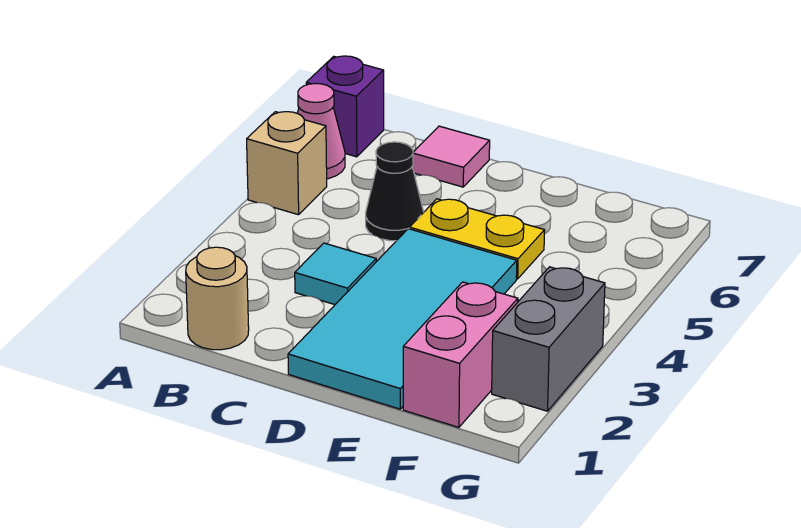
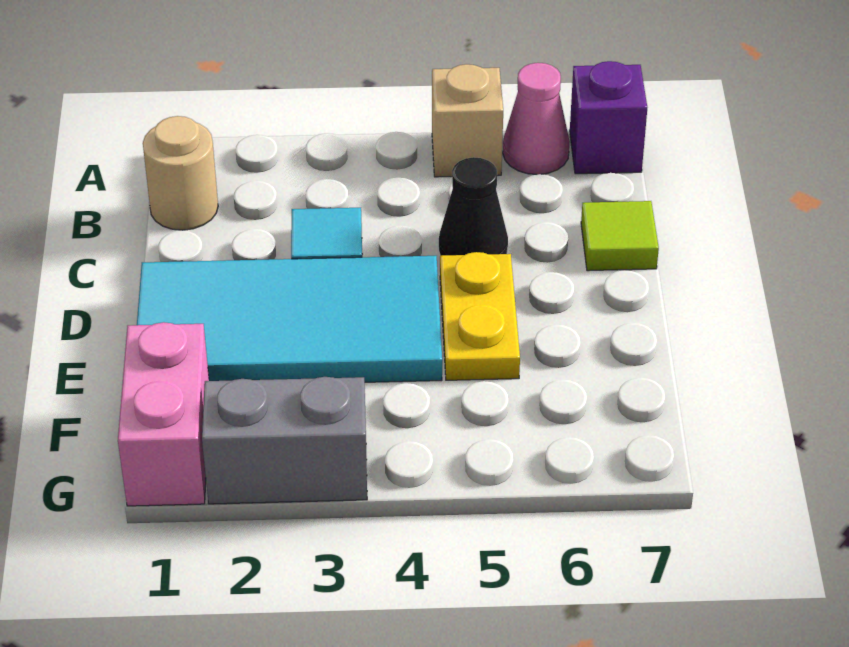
pink tile C7 level 1 -> lime tile C7 level 1
pink brick F1:F2 level 1 -> pink brick F1:G1 level 1

